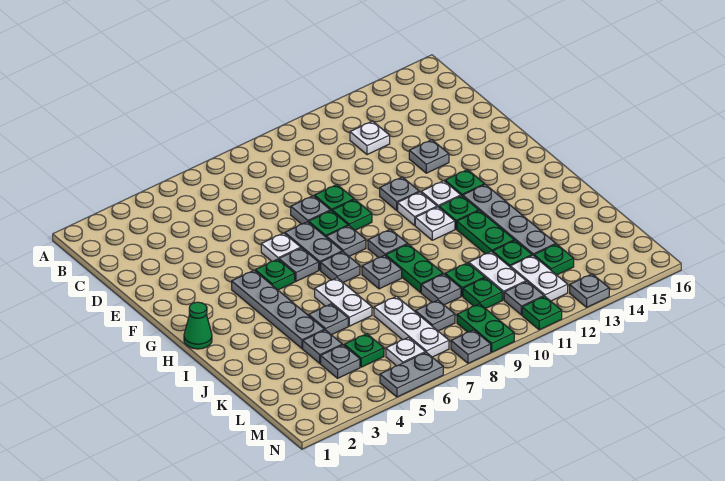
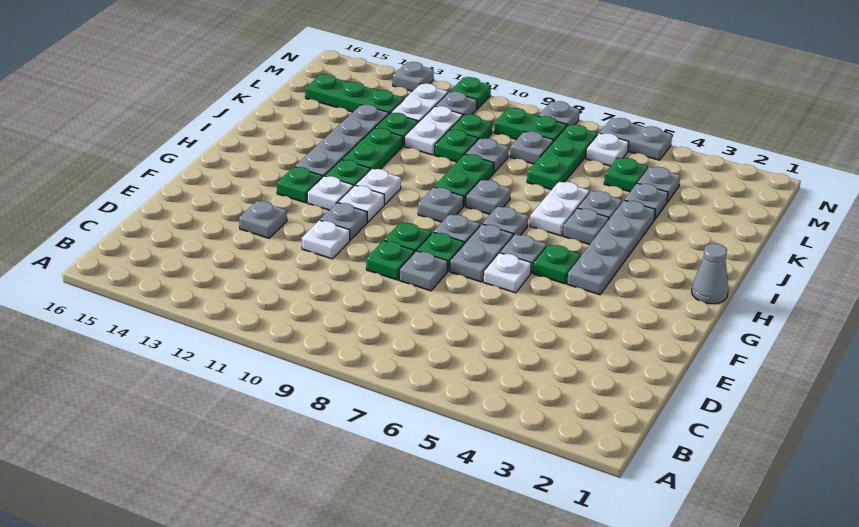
white plate C12 level 1 -> white plate E11 level 1
green cone H1 level 1 -> grey cone H1 level 1
none -> grey plate I5 level 1
white plate K7:M7 level 1 -> green plate K7:M7 level 1
green plate L13 level 1 -> green plate L13:L15 level 1
green plate M9:N9 level 1 -> green plate M8:M9 level 1

